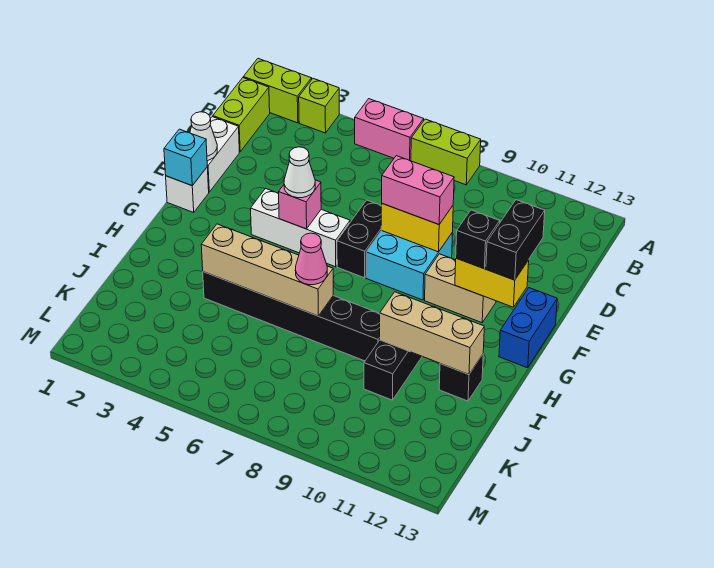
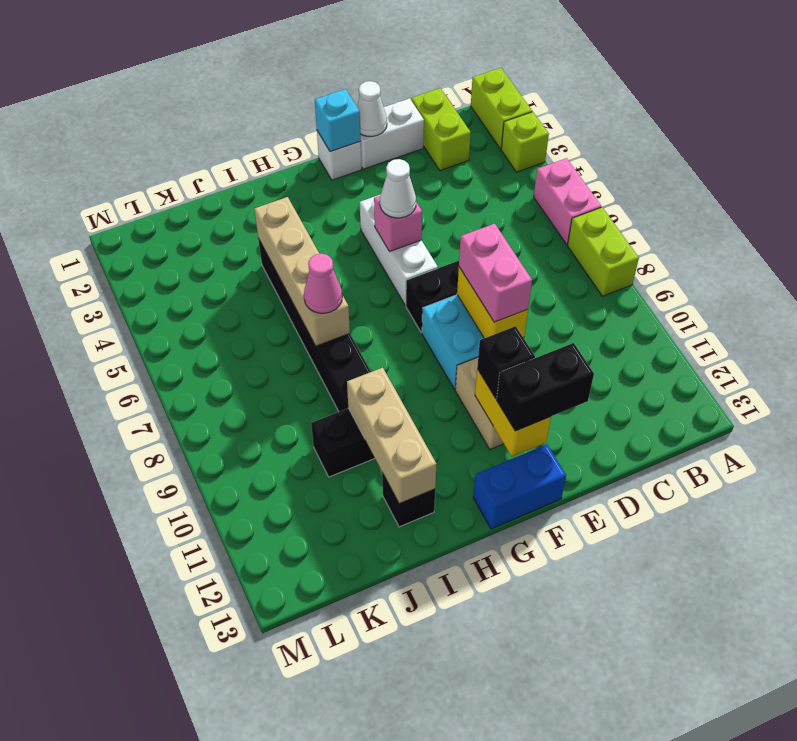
lime brick B1:C1 level 1 -> lime brick C1:C2 level 1

